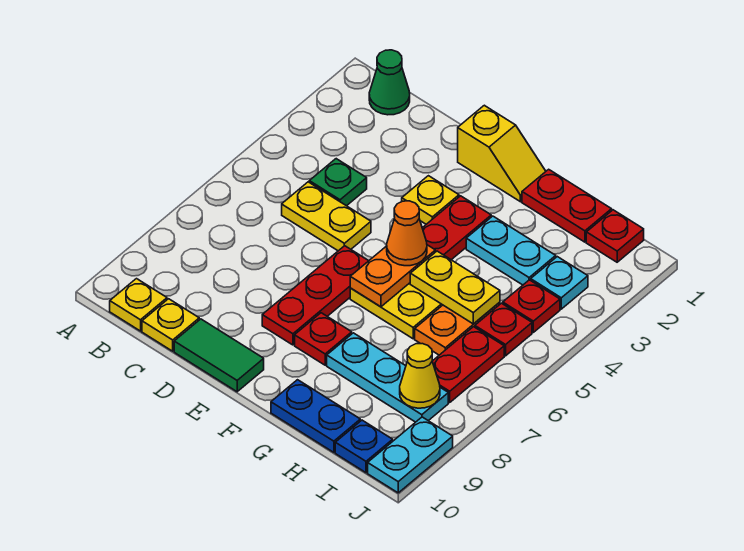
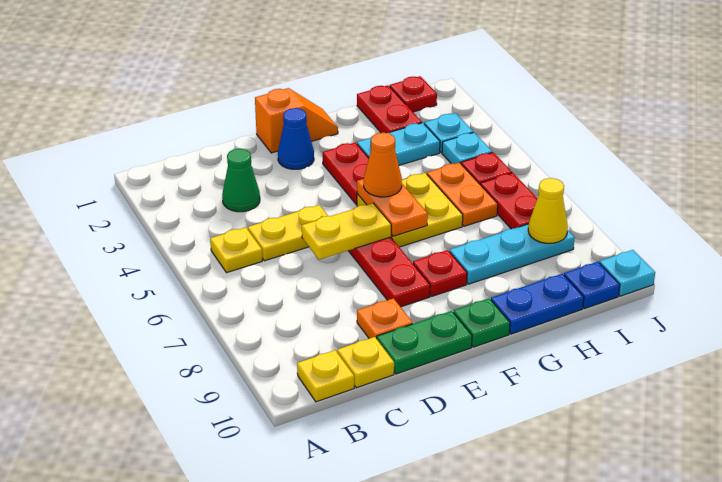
green cone B1 level 1 -> green cone C3 level 1
green plate C4 level 1 -> green plate F10 level 1
none -> orange plate D9 level 1
green tile D10:E10 level 1 -> green plate D10:E10 level 1
yellow slope E1:F1 level 1 top E -> orange slope E1:F1 level 1 top E
none -> blue cone E2 level 1
yellow plate E3 level 1 -> yellow plate B5 level 1
red plate G1:H1 level 1 -> red plate H1:H2 level 1
yellow plate G5:H5 level 2 -> yellow plate D6:E6 level 2
red plate I4 level 1 -> cyan plate I4 level 1
cyan plate J9:J10 level 1 -> cyan plate J10 level 1

